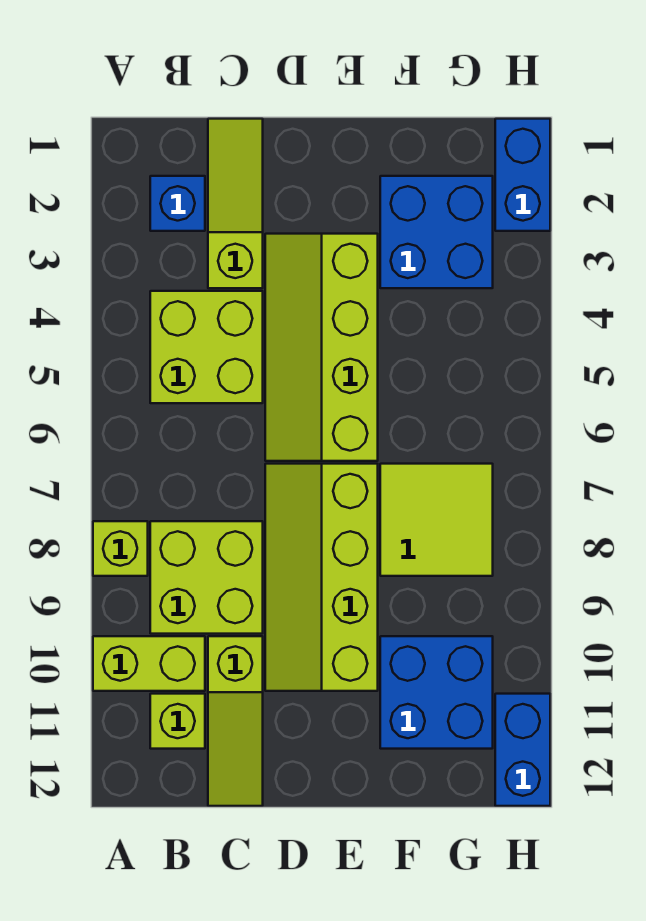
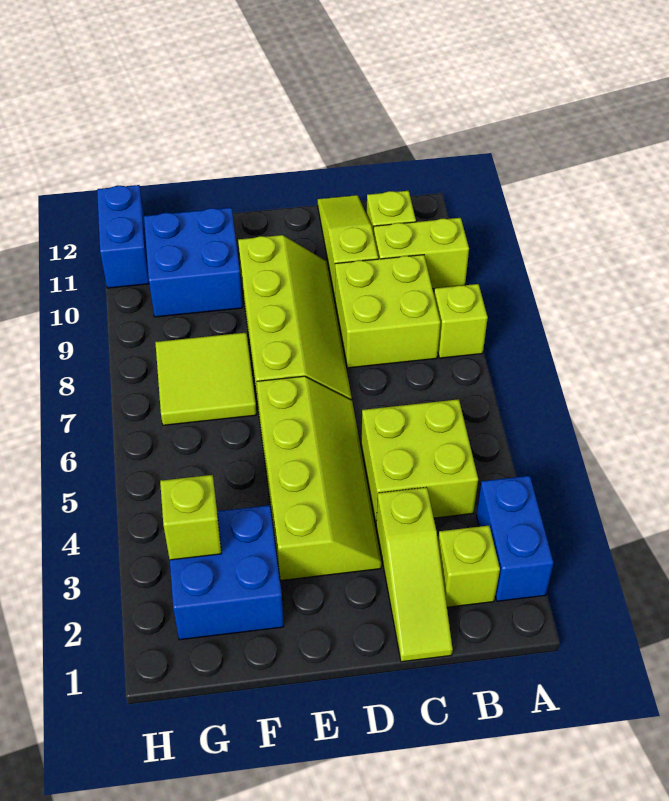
blue brick B2 level 1 -> lime brick B2 level 1
none -> lime brick G3 level 2
blue brick H1:H2 level 1 -> blue brick A2:A3 level 1

